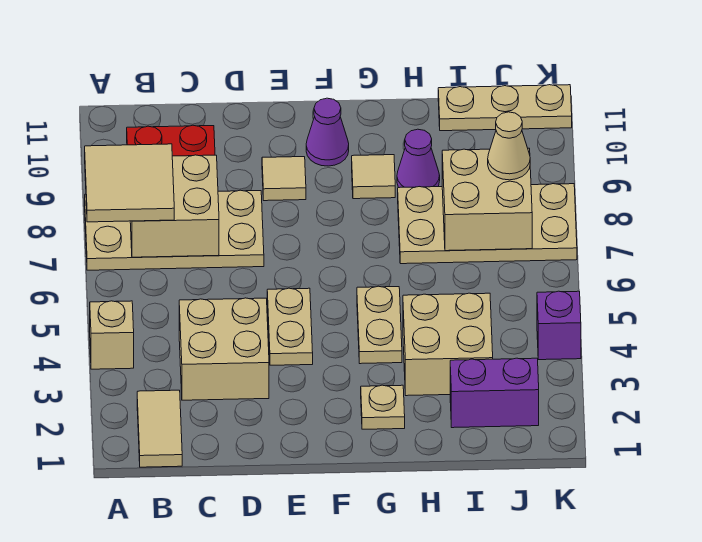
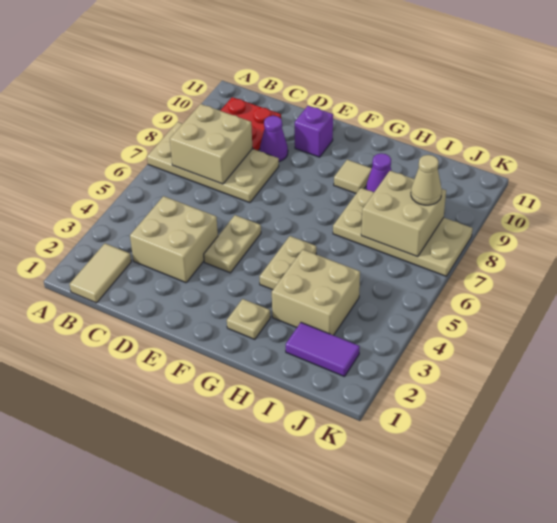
tan brick A4 level 1 -> none
tan tile A7:B8 level 3 -> none
tan tile E9 level 1 -> none
purple cone F10 level 1 -> purple cone D9 level 1
purple brick I2:J2 level 1 -> purple tile I2:J2 level 1
tan plate I11:K11 level 1 -> none
purple brick K4 level 1 -> purple brick E10 level 1

